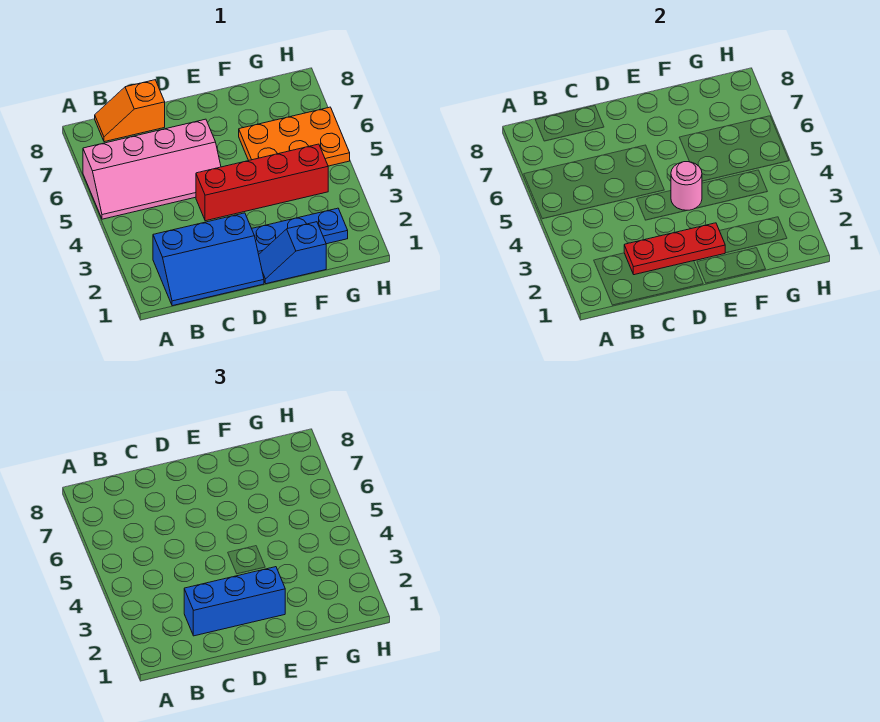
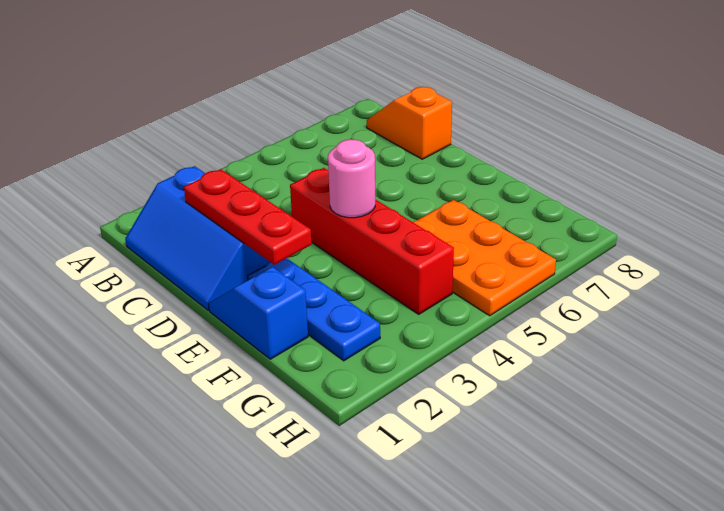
pink slope A5:D6 level 1 top 6 -> none
blue brick C2:E2 level 3 -> none

